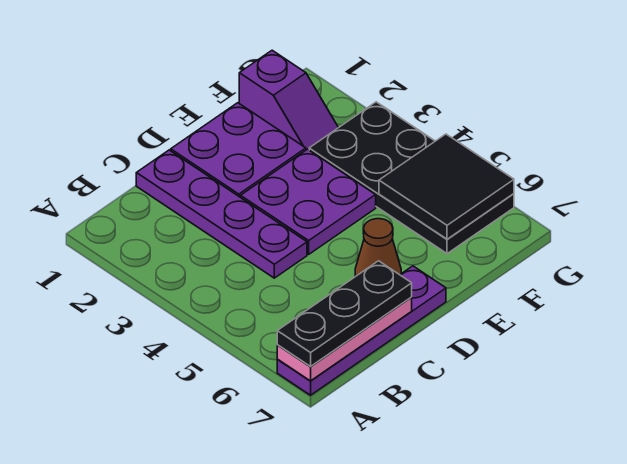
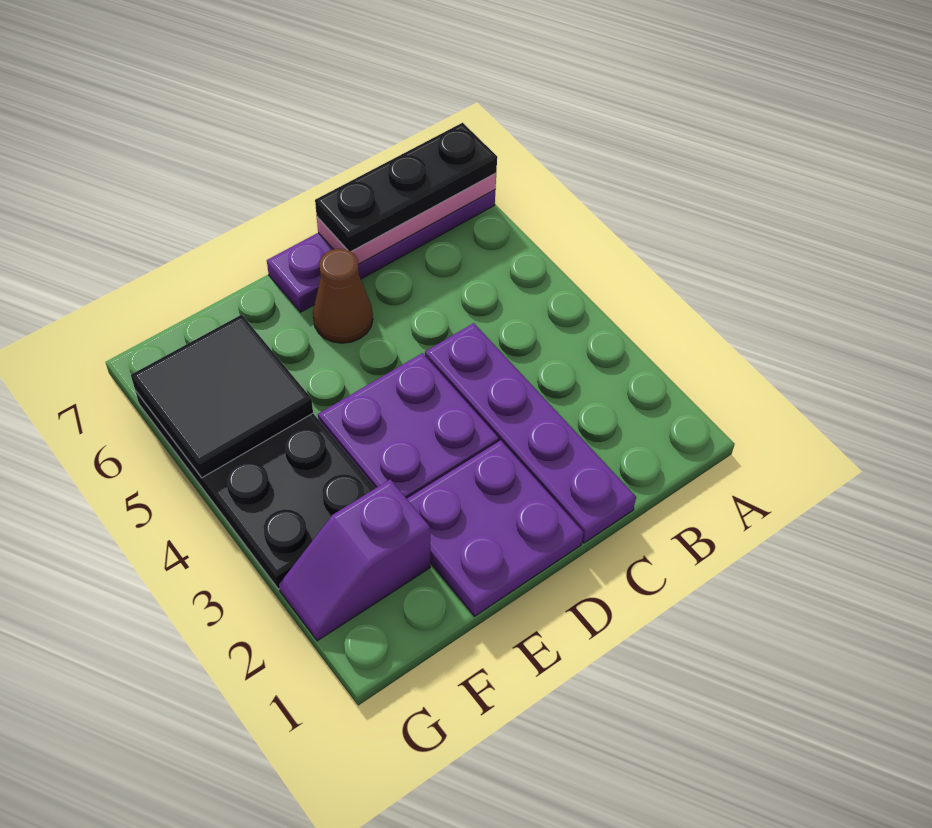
purple slope F1:F2 level 1 top 1 -> purple slope F2:G2 level 1 top F

